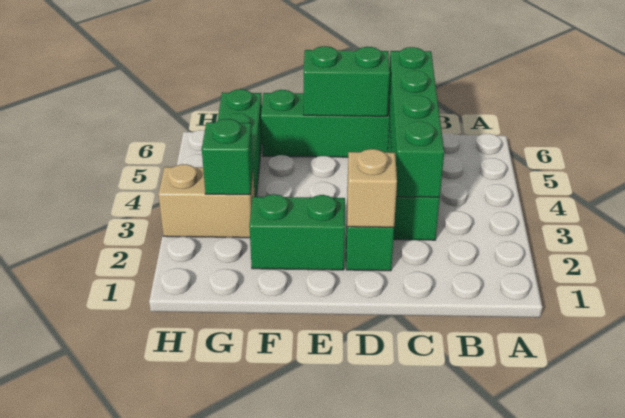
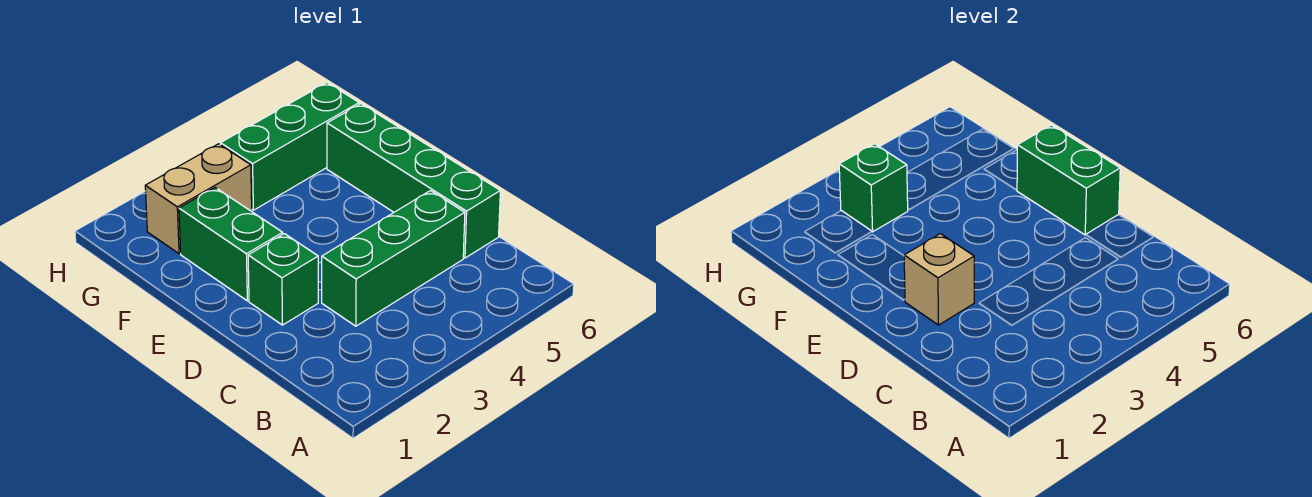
green brick C3:C6 level 2 -> none
tan brick G3:H3 level 1 -> tan brick G2:G3 level 1

